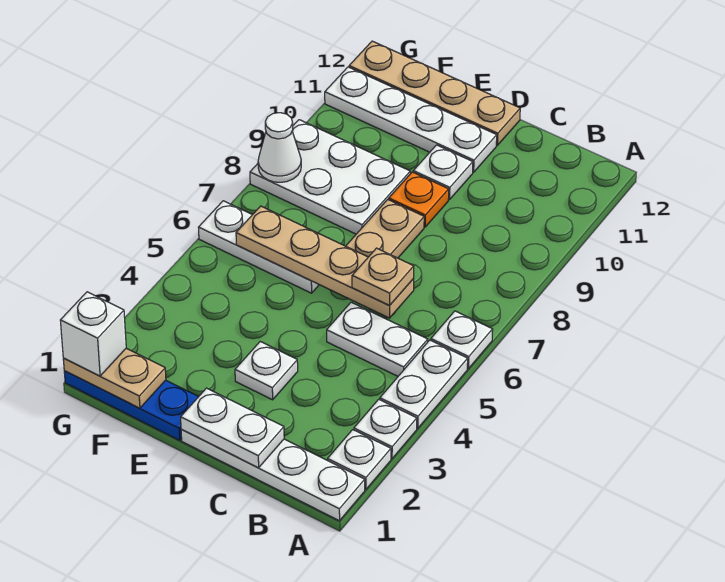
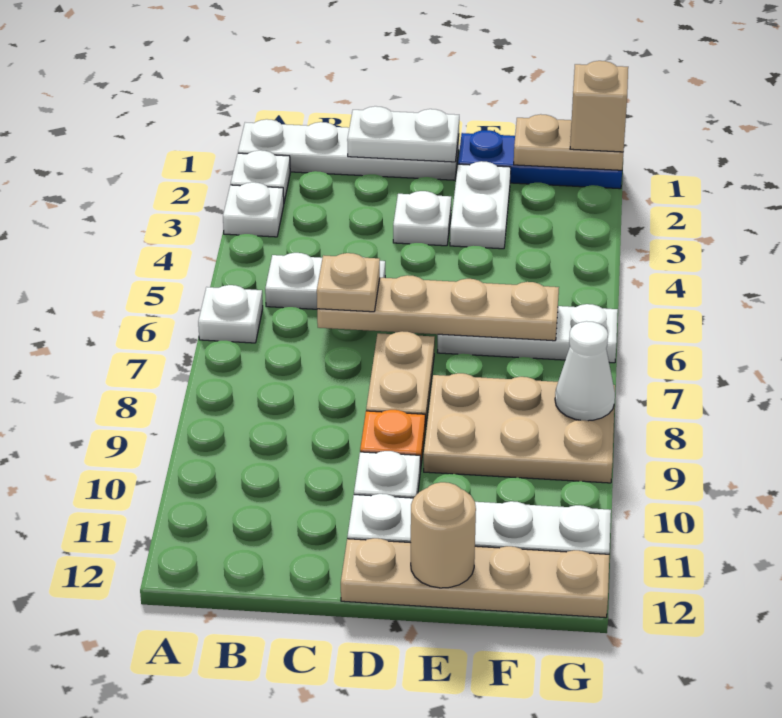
white plate A4:A5 level 1 -> white plate E2:E3 level 1
white plate E8:G9 level 1 -> tan plate E8:G9 level 1
none -> tan round brick E12 level 2
white brick G1 level 3 -> tan brick G1 level 3

